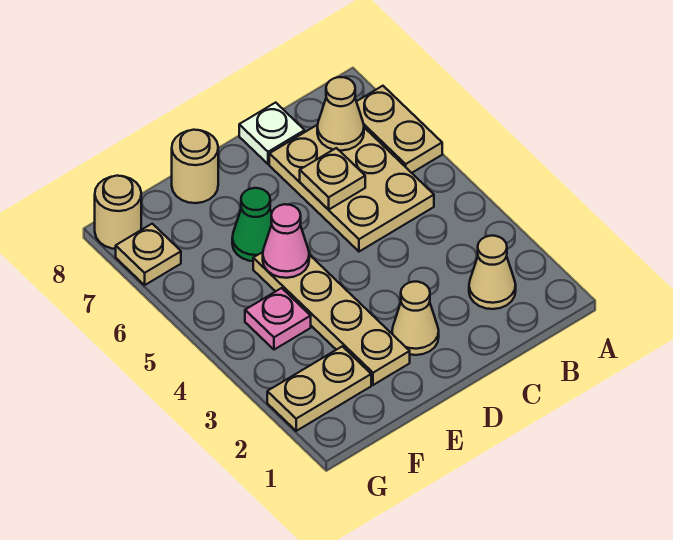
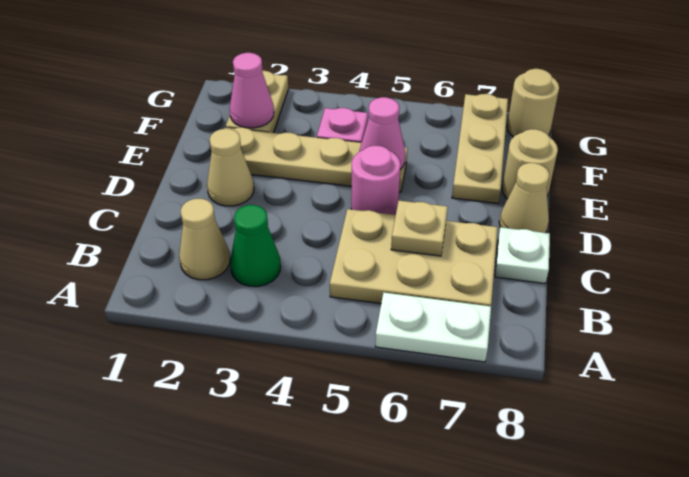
tan plate A6:A7 level 1 -> white plate A6:A7 level 1
tan cone B7 level 2 -> tan cone D8 level 1
none -> pink round brick D5 level 1
green cone E6 level 1 -> green cone B3 level 1
none -> pink cone F2 level 2
tan plate G7 level 1 -> tan plate E7:G7 level 1

